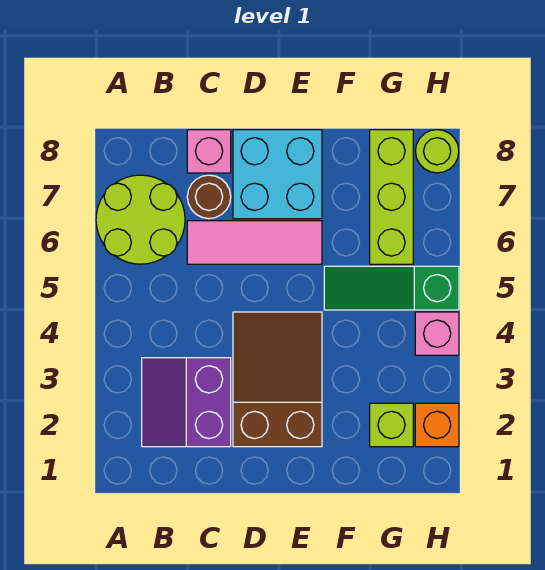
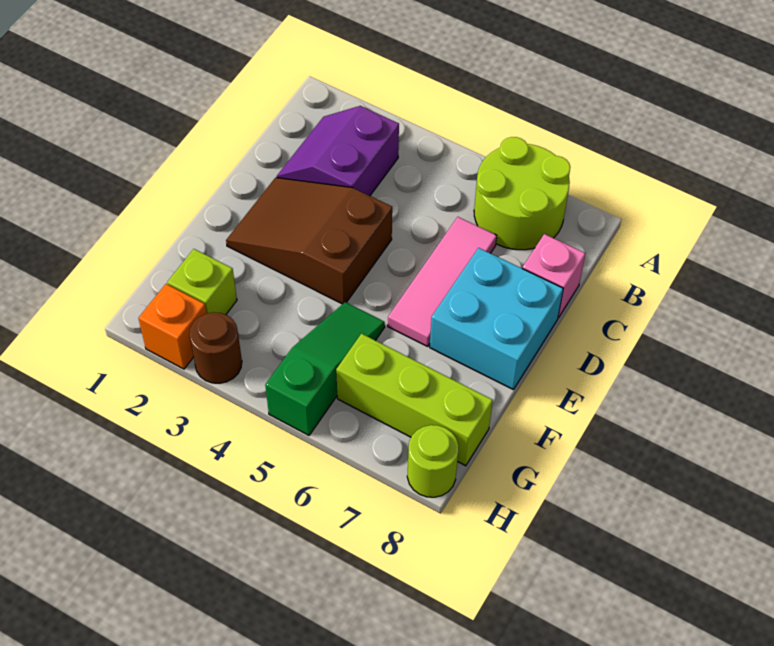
purple slope B2:C3 level 1 top C -> purple slope B2:C3 level 1 top 3
brown round brick C7 level 1 -> brown round brick H3 level 1
brown slope D2:E4 level 1 top 2 -> brown slope D2:E4 level 1 top 4
pink brick H4 level 1 -> none

